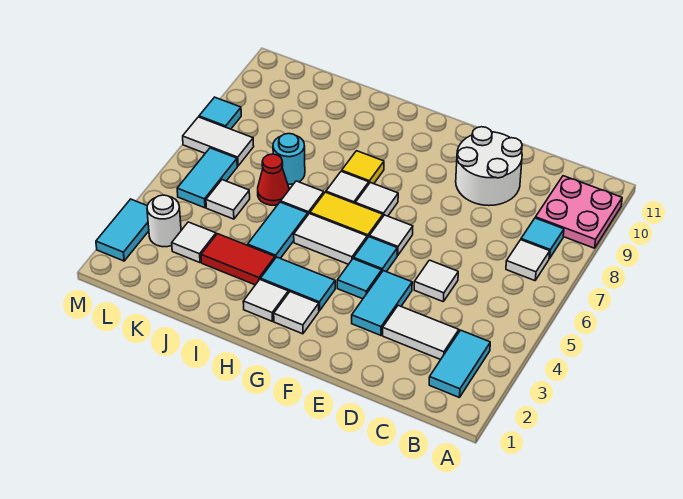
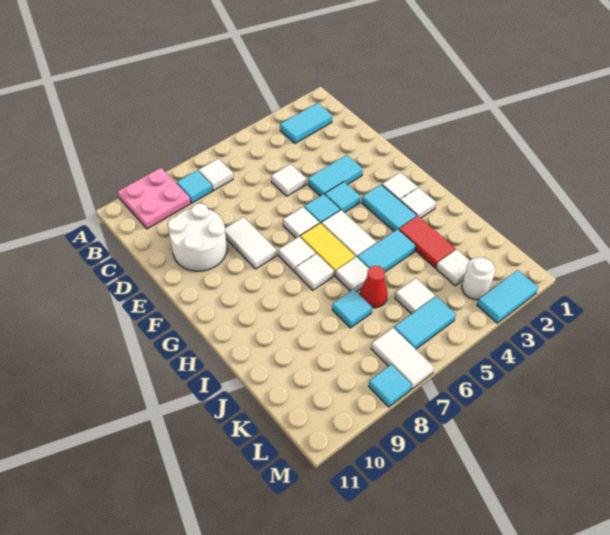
white tile C3:D3 level 1 -> white tile E8:F8 level 1
yellow tile H8 level 1 -> none
cyan round brick J7 level 1 -> cyan tile J7 level 1

